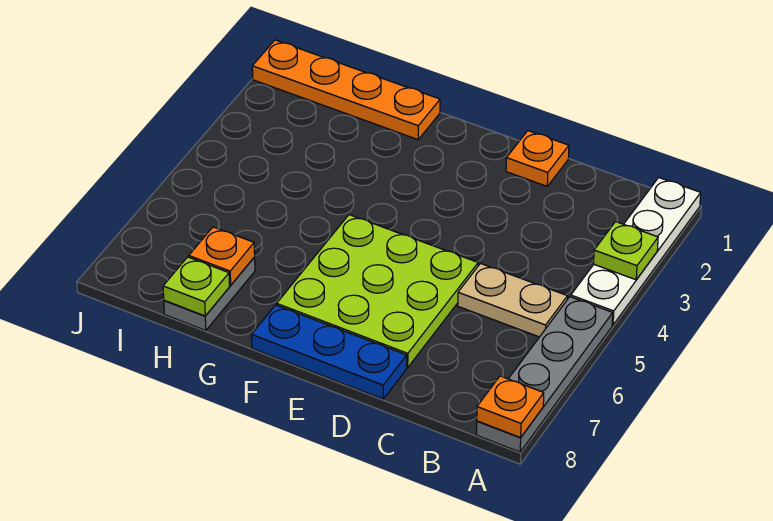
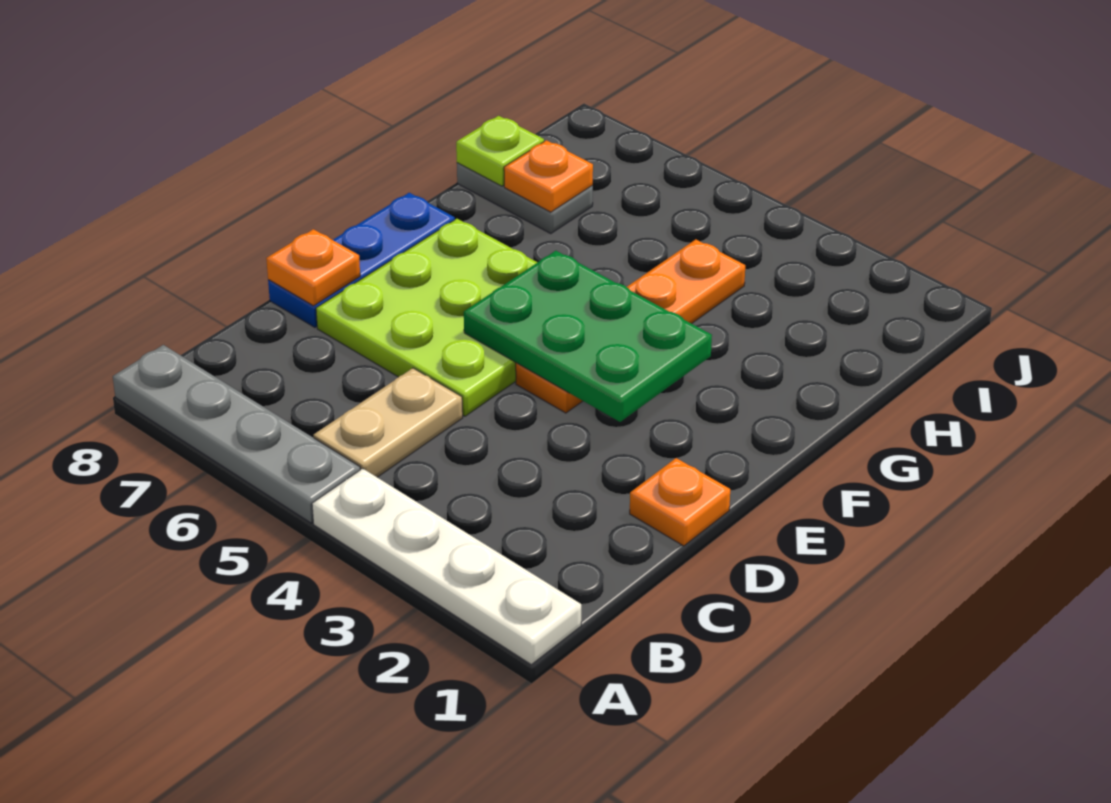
lime plate A3 level 2 -> none
orange plate A8 level 2 -> orange plate D8 level 2
none -> green plate E3:F5 level 2
orange plate G1:J1 level 1 -> orange plate E4:H4 level 1

